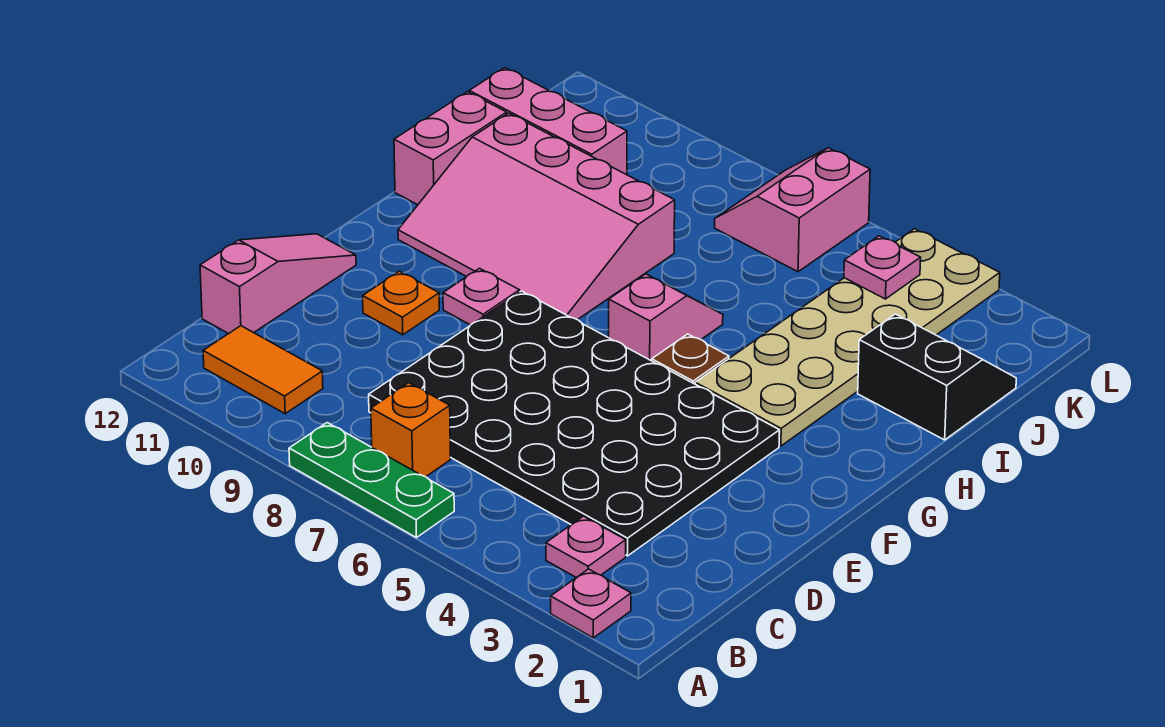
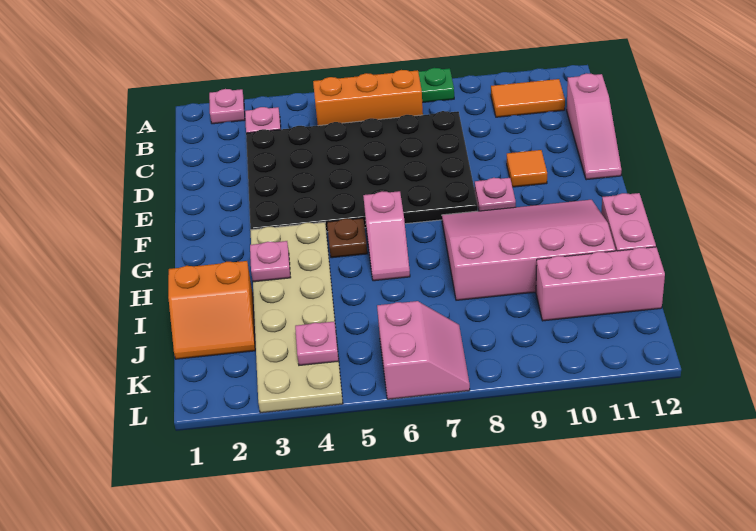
orange brick B7 level 1 -> orange brick B5:B7 level 1
orange plate E10 level 1 -> orange tile E10 level 1
none -> pink plate H3 level 2
black slope I1:J2 level 1 top I -> orange slope I1:J2 level 1 top I

